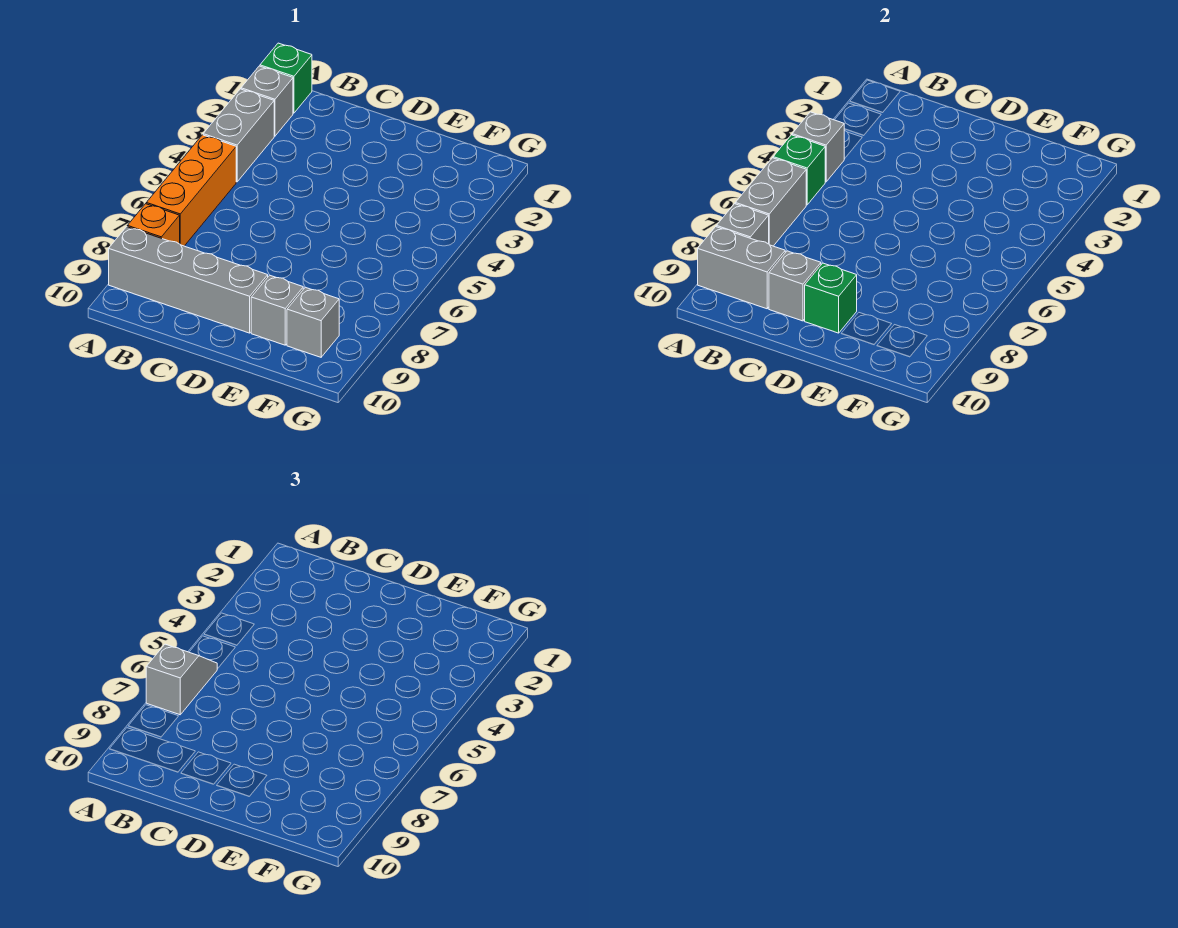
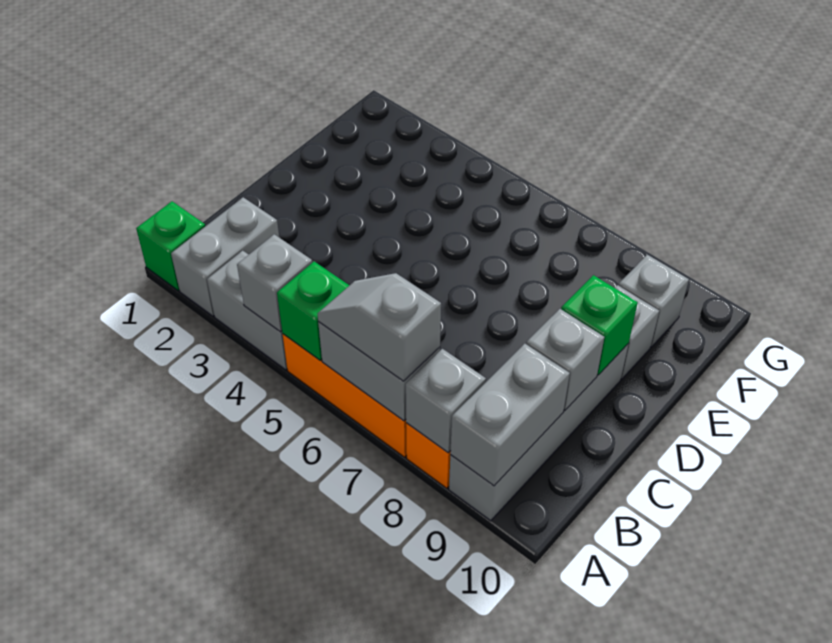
grey brick A2 level 1 -> grey brick A2:B2 level 1

